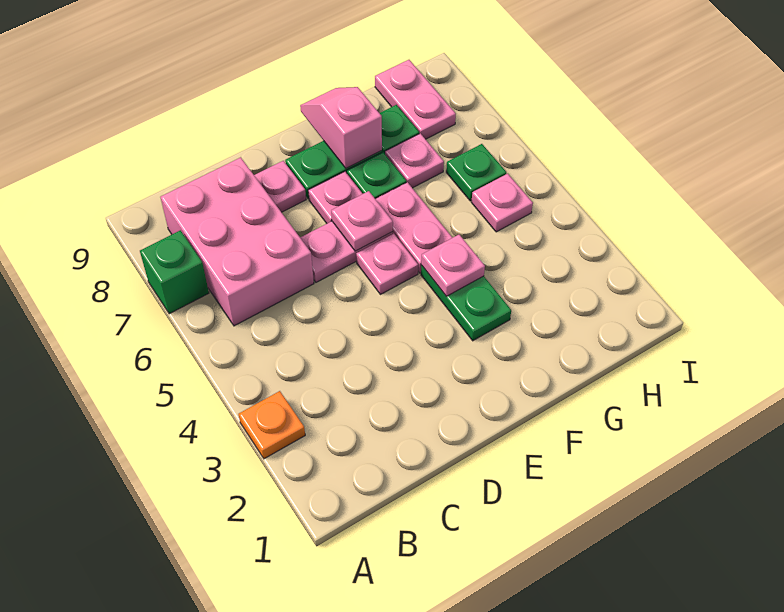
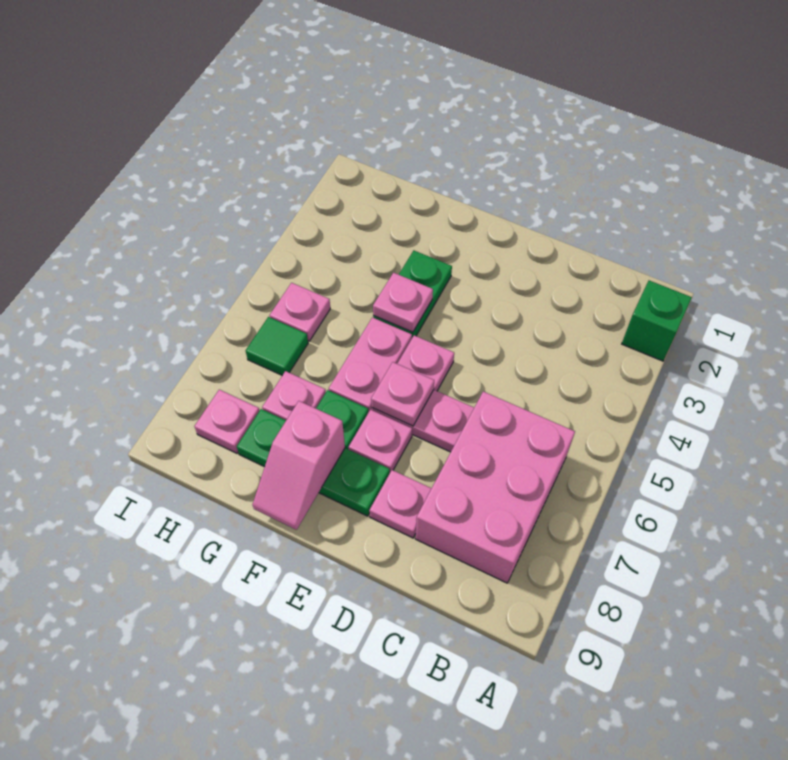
orange plate A3 level 1 -> none
green brick A7 level 1 -> green brick A2 level 1
green plate H6 level 1 -> green tile H6 level 1
pink plate H8:H9 level 1 -> pink plate H8 level 1

